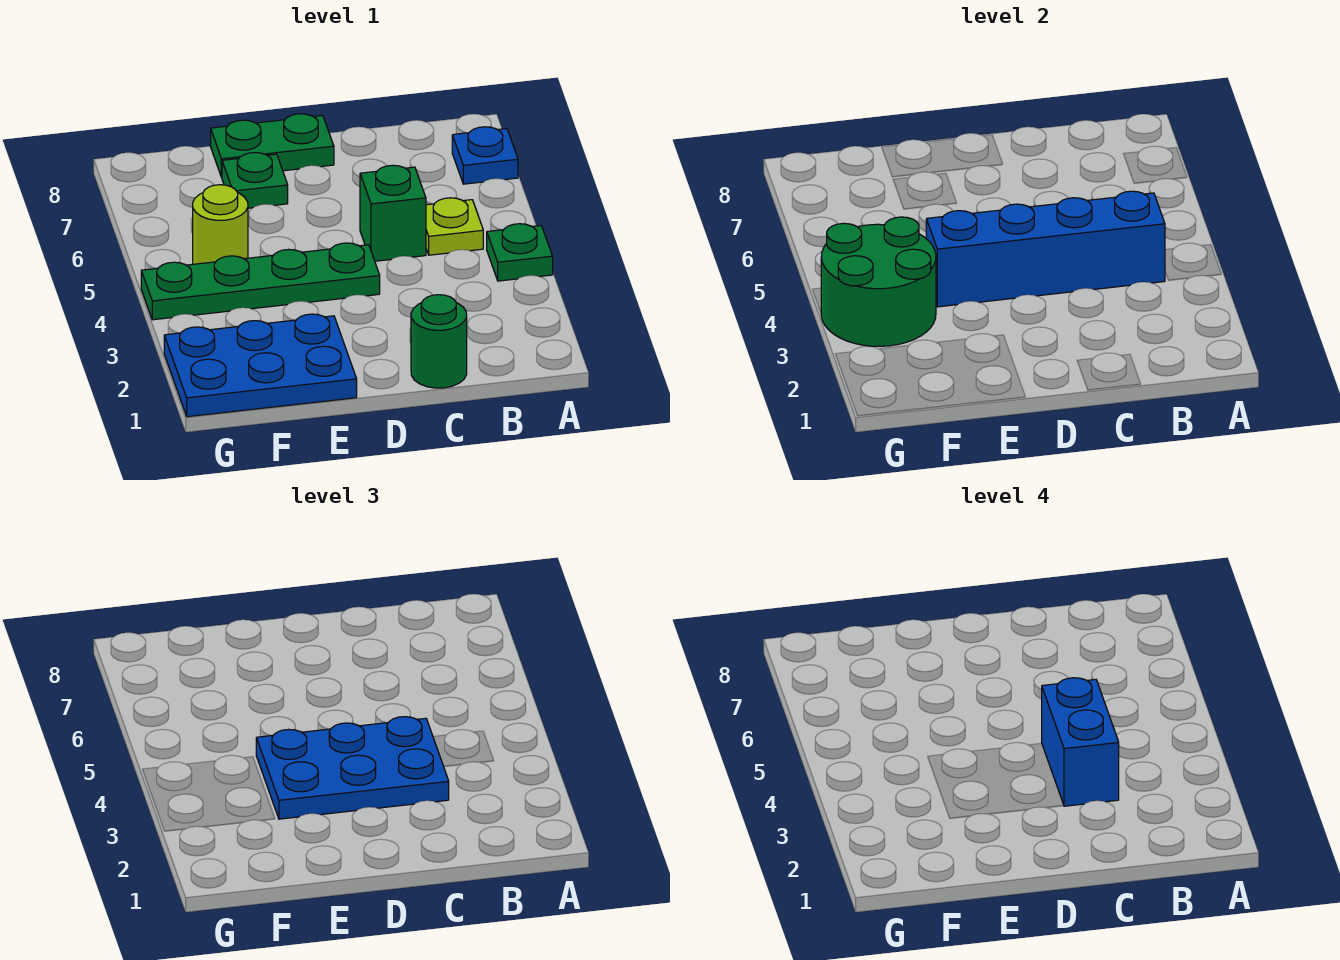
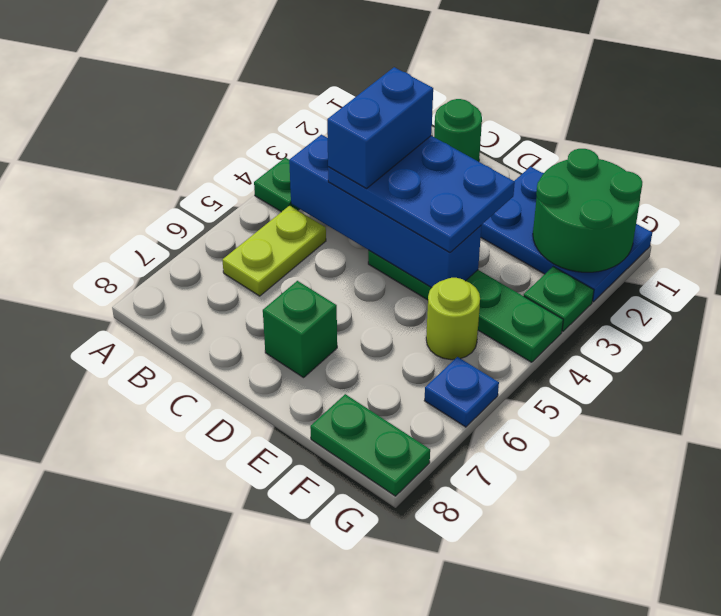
blue plate A7 level 1 -> blue plate G6 level 1
lime plate B5 level 1 -> lime plate B5:B6 level 1
green brick C5 level 1 -> green brick D7 level 1
green plate D8:E8 level 1 -> green plate F8:G8 level 1
green plate E7 level 1 -> green plate G3 level 1
green round brick F3:G4 level 2 -> green round brick F1:G2 level 2

